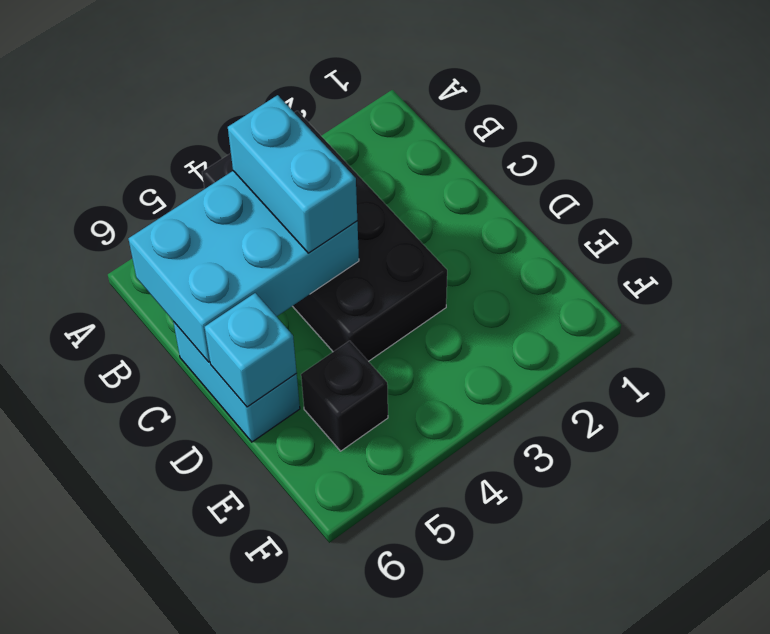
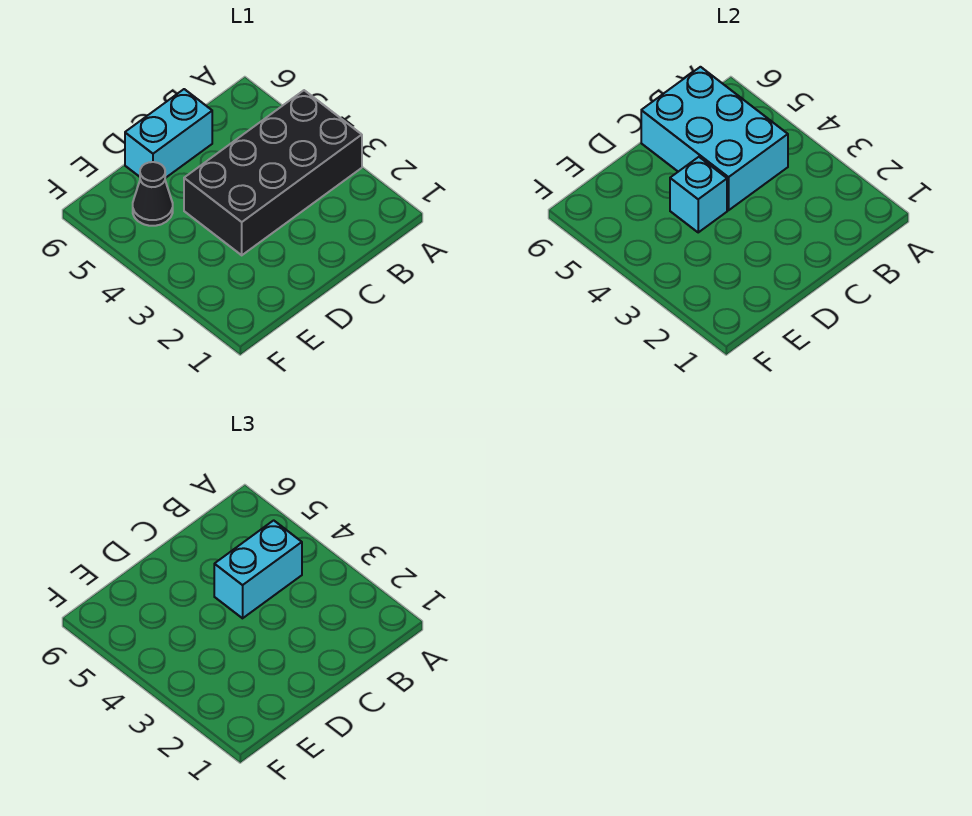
cyan brick D6 level 2 -> cyan brick D4 level 2
black brick E5 level 1 -> black cone E5 level 1

